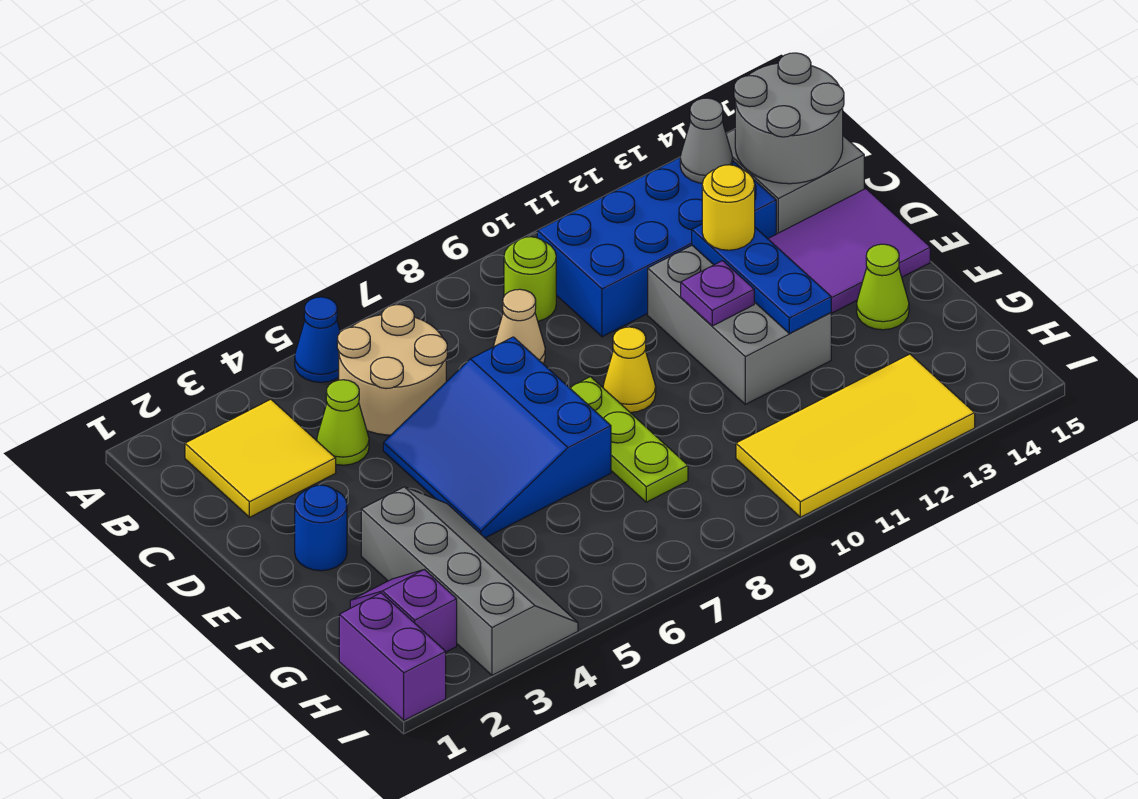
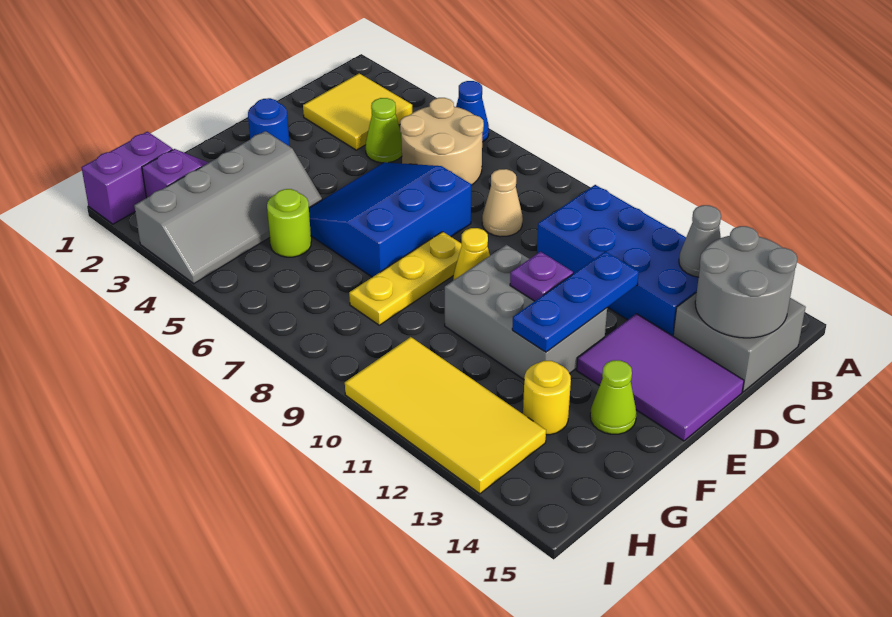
lime round brick B9 level 1 -> lime round brick G5 level 1
grey brick D11:F12 level 1 -> grey brick E10:F12 level 1
yellow round brick D12 level 3 -> yellow round brick G13 level 1
lime plate E8:G8 level 1 -> yellow plate E8:G8 level 1

